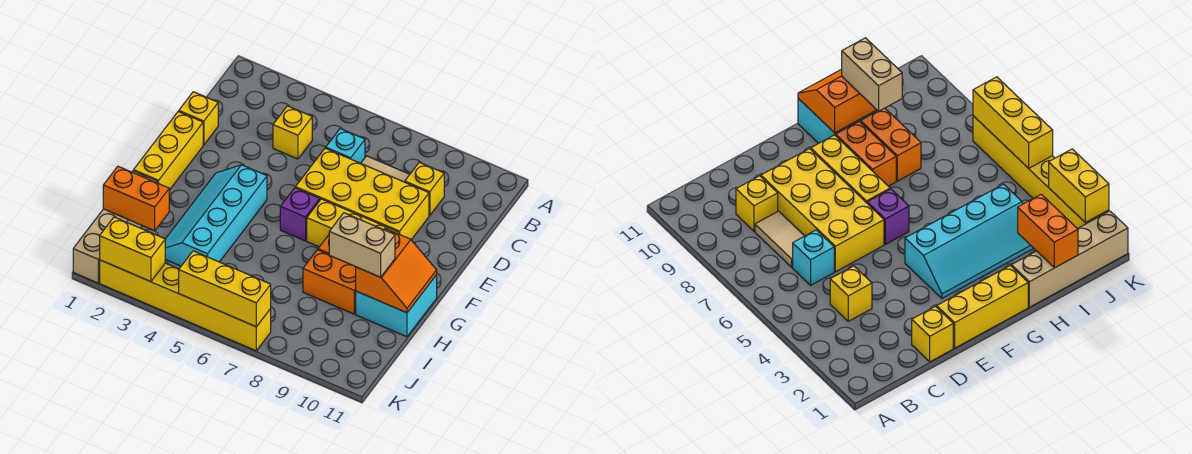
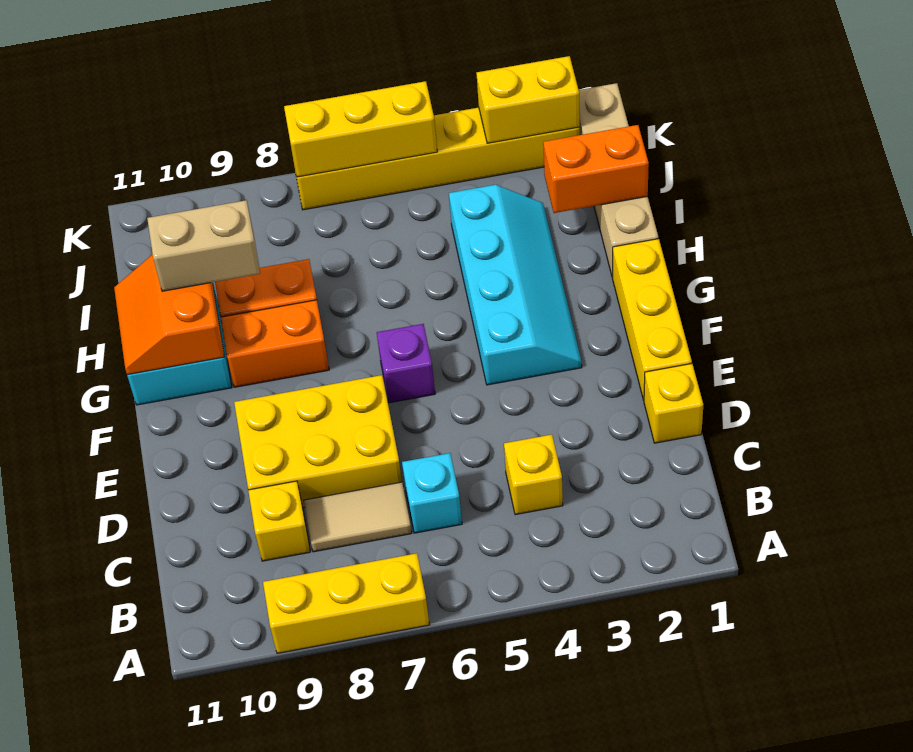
yellow brick D6:E9 level 1 -> yellow brick D7:E9 level 1
yellow brick F7:F9 level 1 -> yellow brick A7:A9 level 1

